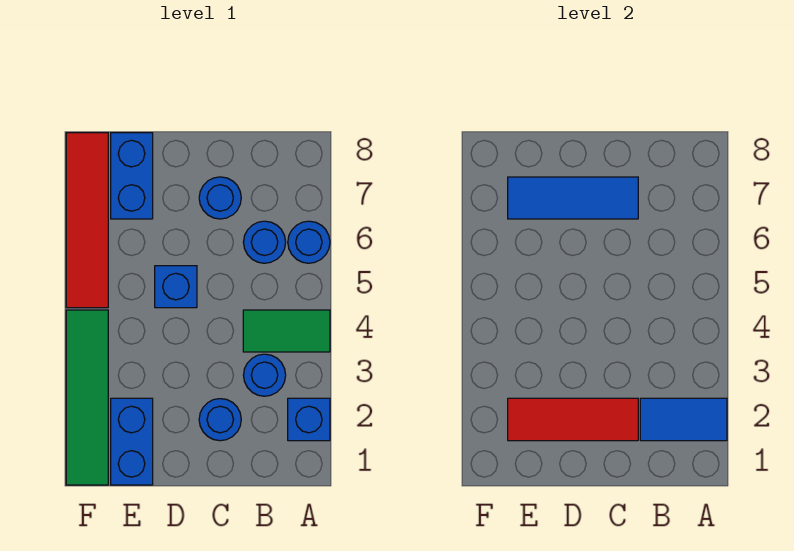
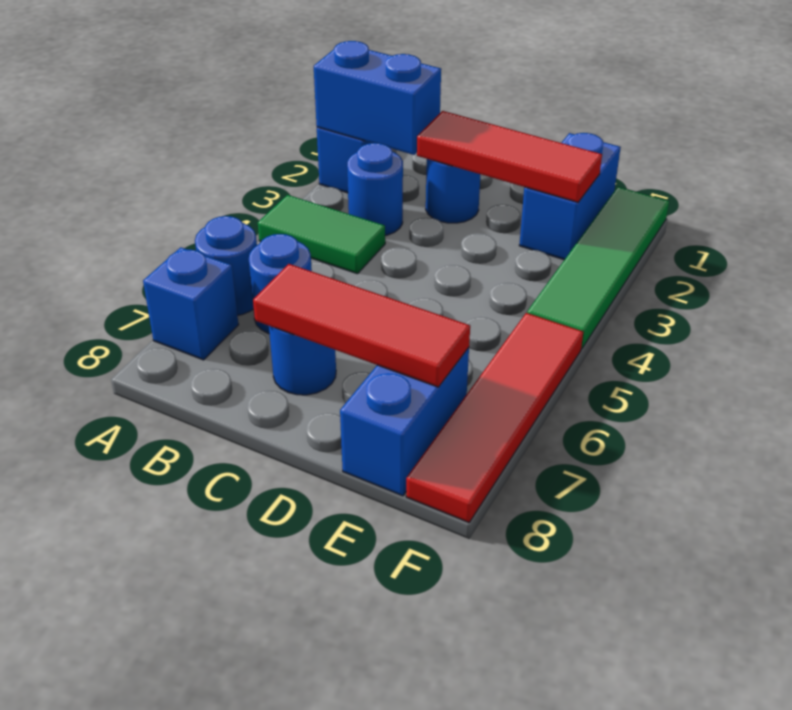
blue tile A2:B2 level 2 -> blue brick A2:B2 level 2
blue tile C7:E7 level 2 -> red tile C7:E7 level 2
blue brick D5 level 1 -> blue brick A7 level 1

